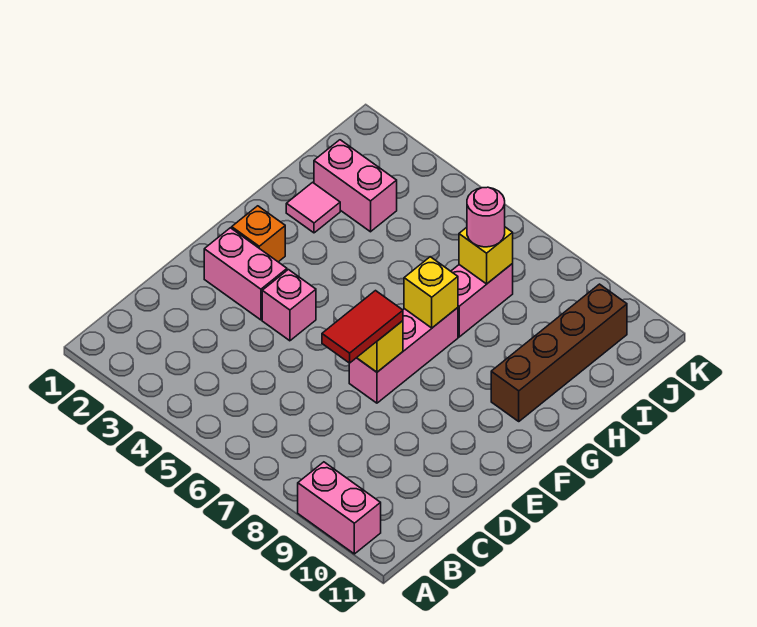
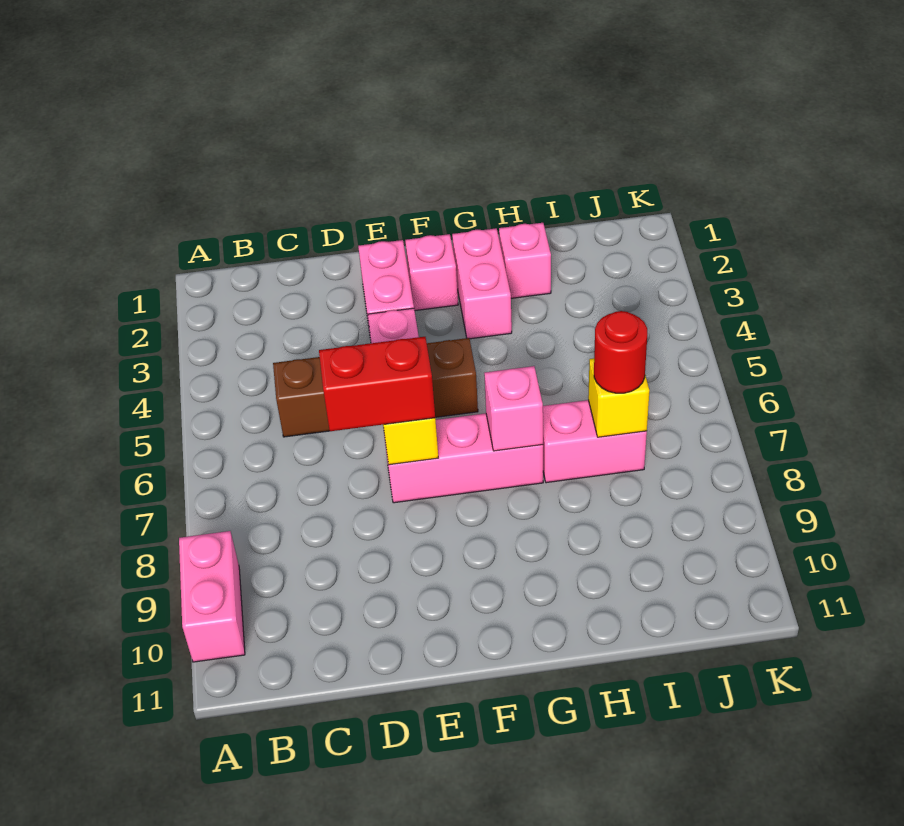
red tile D7:E7 level 3 -> red brick D7:E7 level 3
orange brick F2 level 1 -> pink brick F2 level 1
yellow brick G7 level 2 -> pink brick G7 level 2
brown brick G10:J10 level 1 -> brown brick C5:F5 level 1
pink tile H2 level 1 -> pink brick H2 level 1
pink brick I2:I3 level 1 -> pink brick G2:G3 level 1
pink round brick I7 level 3 -> red round brick I7 level 3

